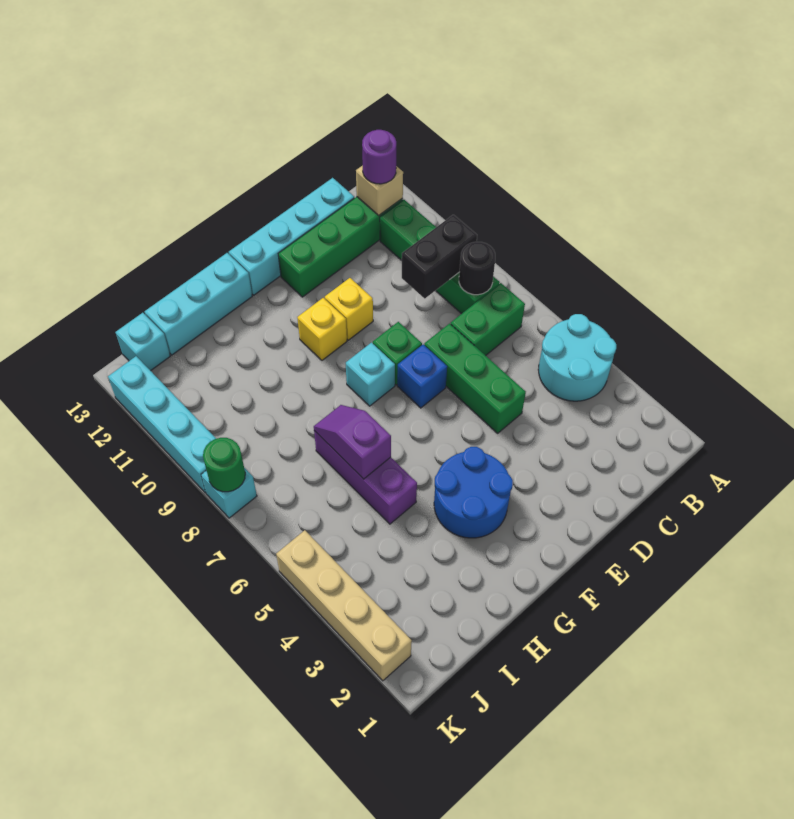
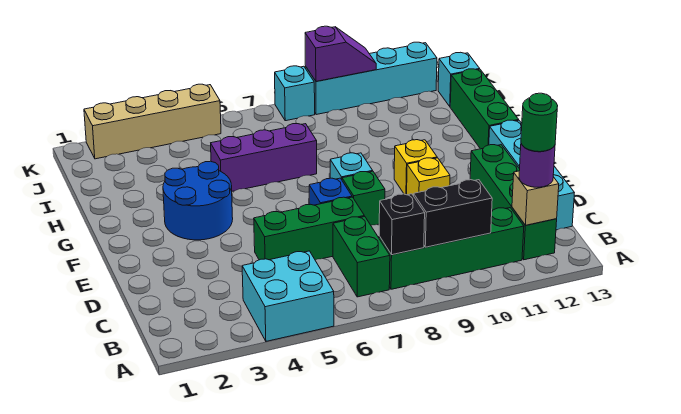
cyan round brick A4:B5 level 1 -> cyan brick A4:B5 level 1
black round brick B8 level 2 -> black brick B8 level 2
black brick B9:C9 level 2 -> black brick B9:B10 level 2
cyan brick G13:I13 level 1 -> green brick G13:I13 level 1
purple slope H6:H7 level 2 top 6 -> purple slope K9:K10 level 2 top 9
green round brick K8 level 2 -> green round brick B12 level 4

